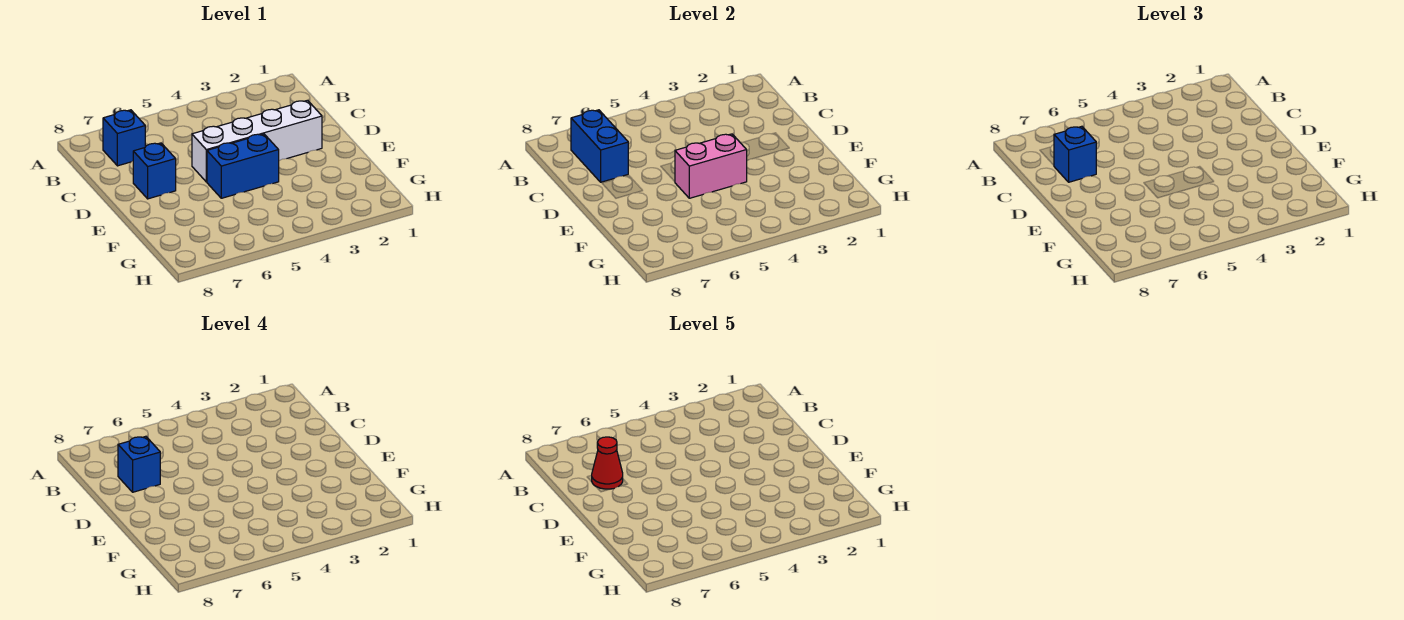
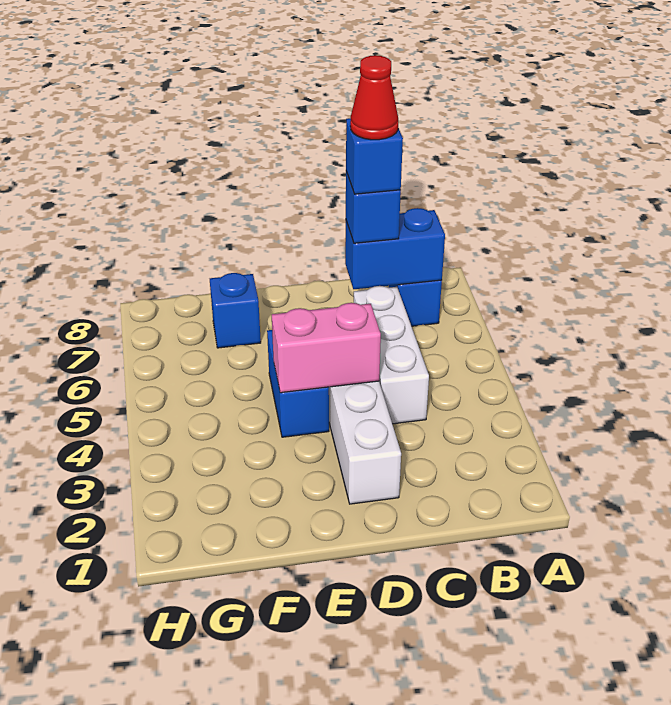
none -> white brick C4:C6 level 1
blue brick D7 level 1 -> blue brick F7 level 1
pink brick E4:E5 level 2 -> pink brick D4:E4 level 2

